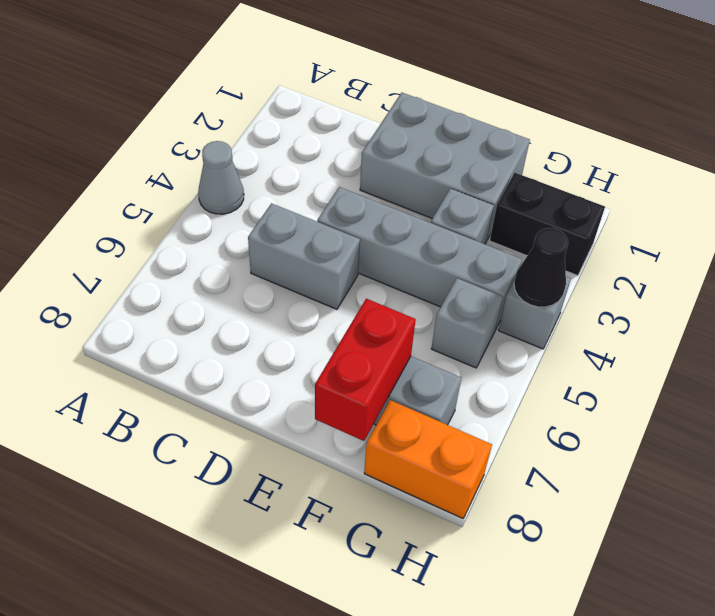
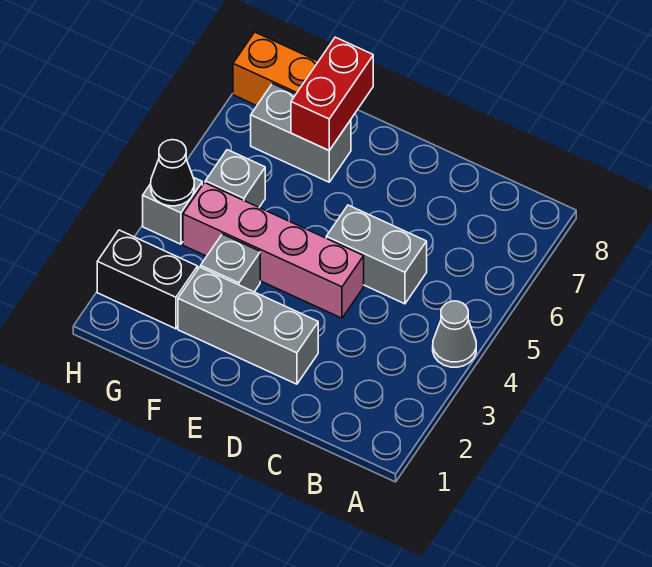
grey brick D1:F2 level 1 -> grey brick D2:F2 level 1
grey brick D4:G4 level 1 -> pink brick D4:G4 level 1

